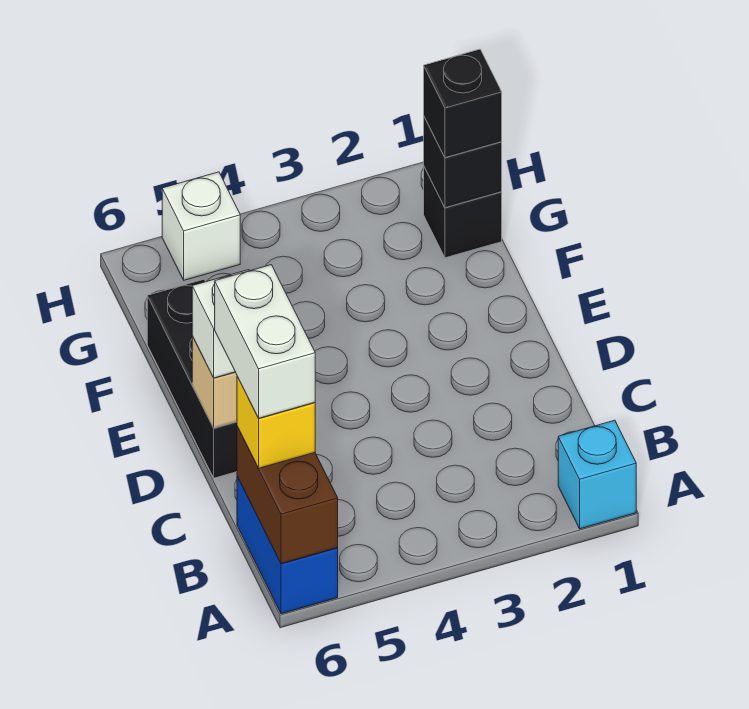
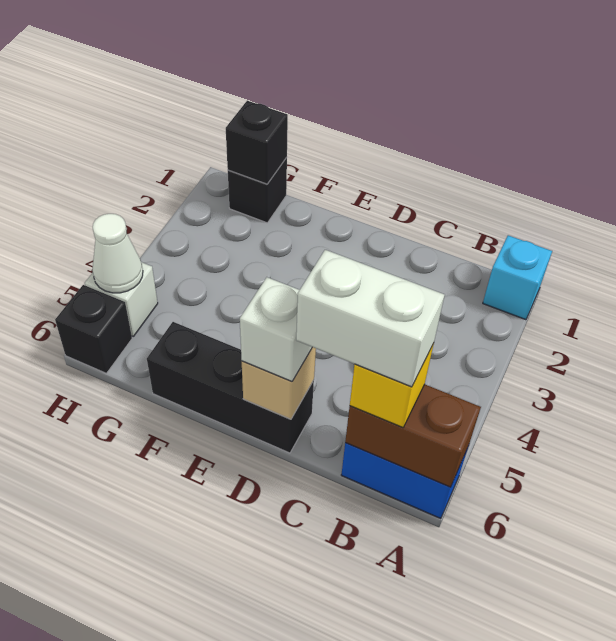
black brick G1 level 3 -> black brick H6 level 1
none -> white cone H5 level 2

